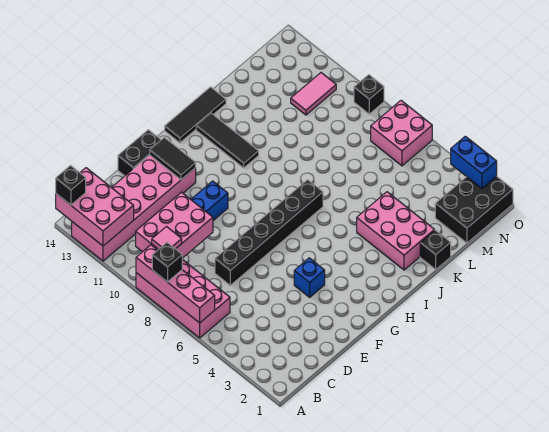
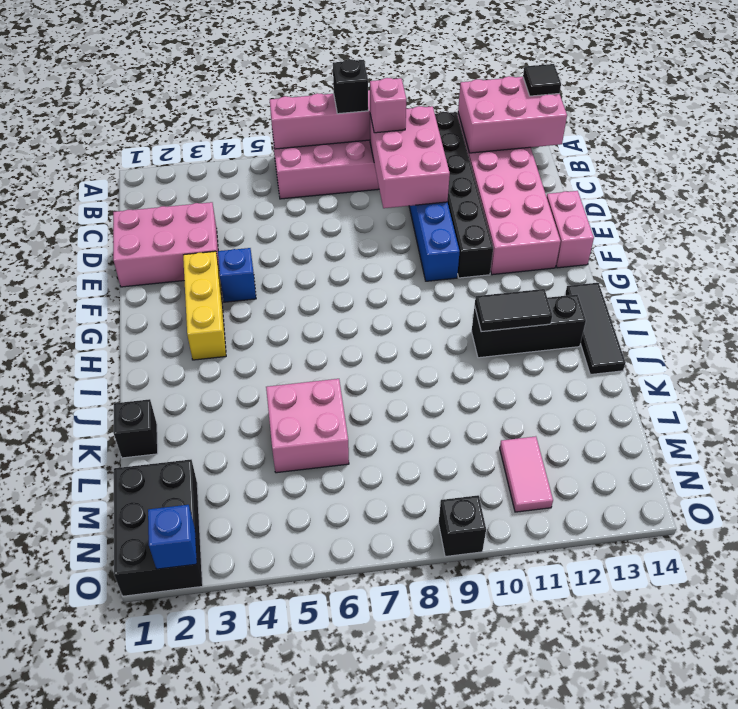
black brick A14 level 3 -> black tile A14 level 3
pink tile B9 level 3 -> pink brick B9 level 3
black brick D7:I7 level 1 -> black brick A11:F11 level 1
black brick E14:F14 level 1 -> pink brick E14:F14 level 1
none -> yellow brick F3:H3 level 1
black tile F12:F13 level 2 -> black tile I11:I12 level 2
black tile I11:I13 level 1 -> black brick I11:I13 level 1
pink brick J2:K4 level 1 -> pink brick D1:E3 level 1
pink brick N6:O7 level 1 -> pink brick K5:L6 level 1
blue brick O2:O3 level 2 -> blue brick O2 level 2

